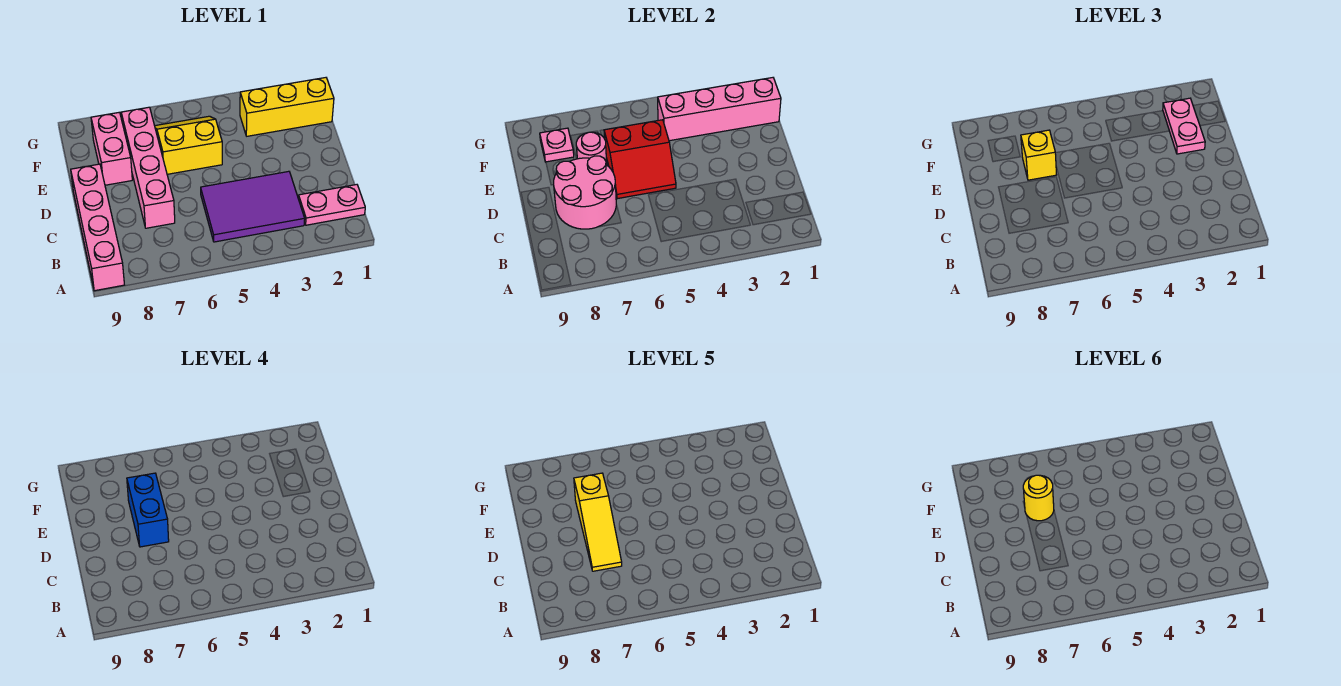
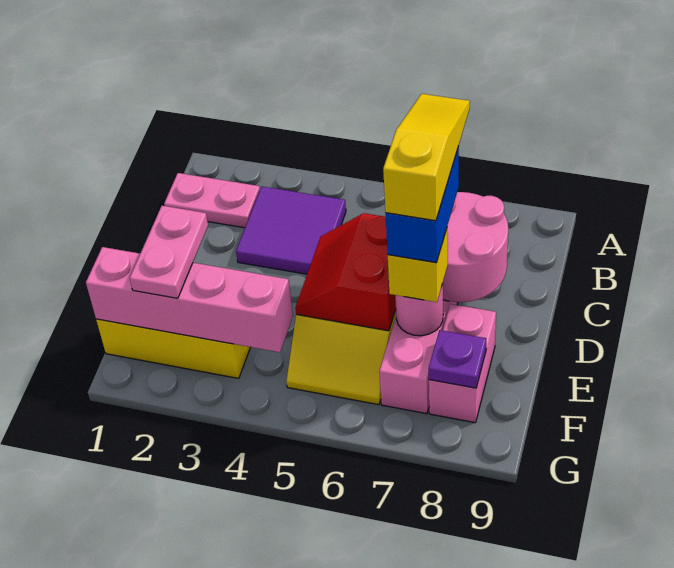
pink brick A9:D9 level 1 -> none
purple tile B3:C5 level 1 -> purple tile B3:C4 level 1
red slope D5:E6 level 2 top E -> red slope D5:E6 level 2 top 6
yellow round brick E7 level 6 -> none
pink plate F8 level 2 -> purple plate F8 level 2

